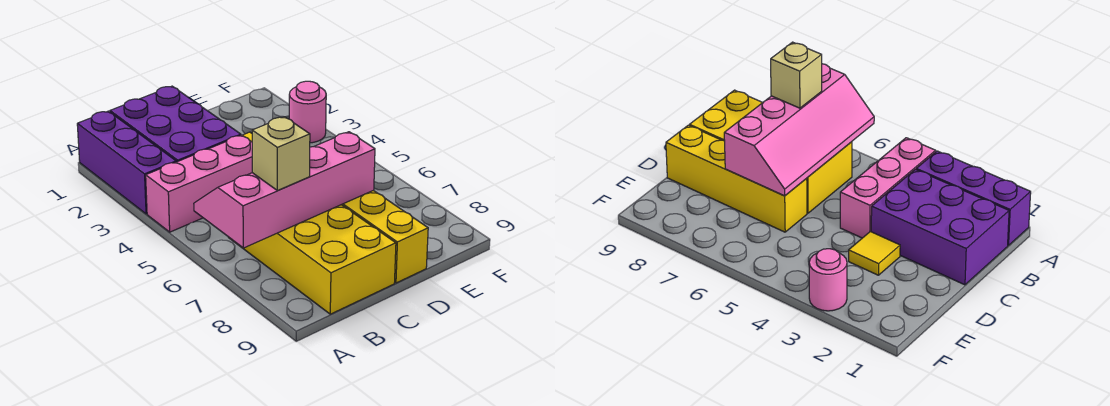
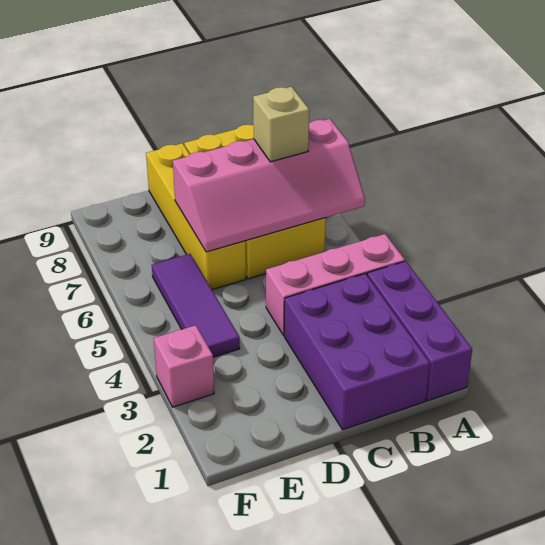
yellow tile D3 level 1 -> none
none -> purple tile E4:E6 level 1
pink round brick F3 level 1 -> pink brick F3 level 1

